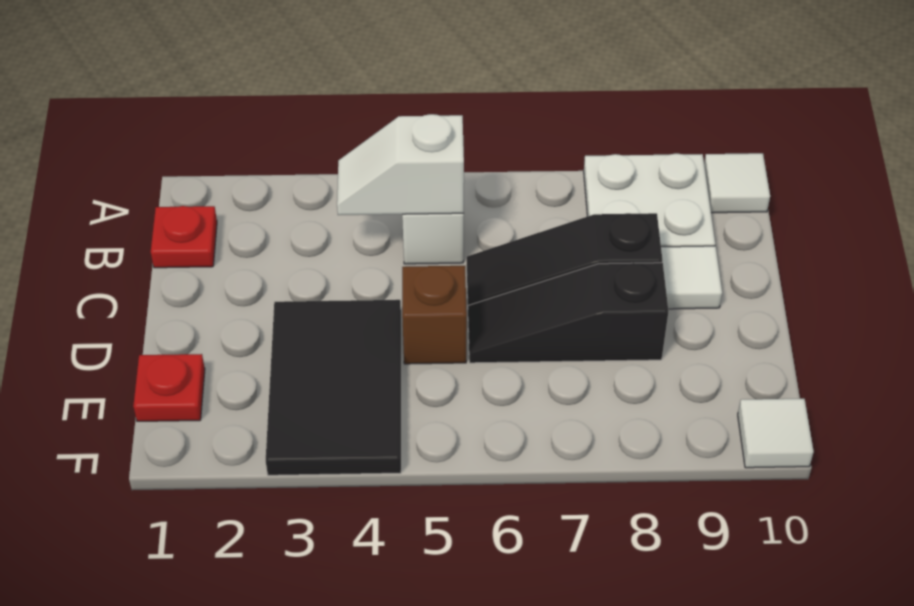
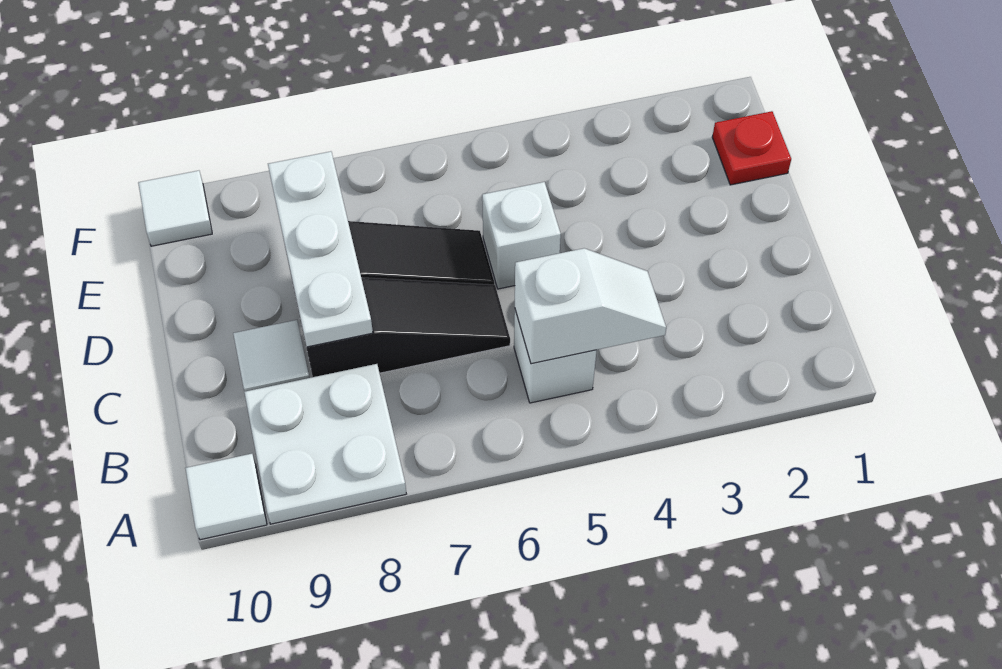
red plate B1 level 1 -> none
none -> white plate C8:E8 level 2
black tile D3:F4 level 1 -> none
brown brick D5 level 1 -> white brick D5 level 1

